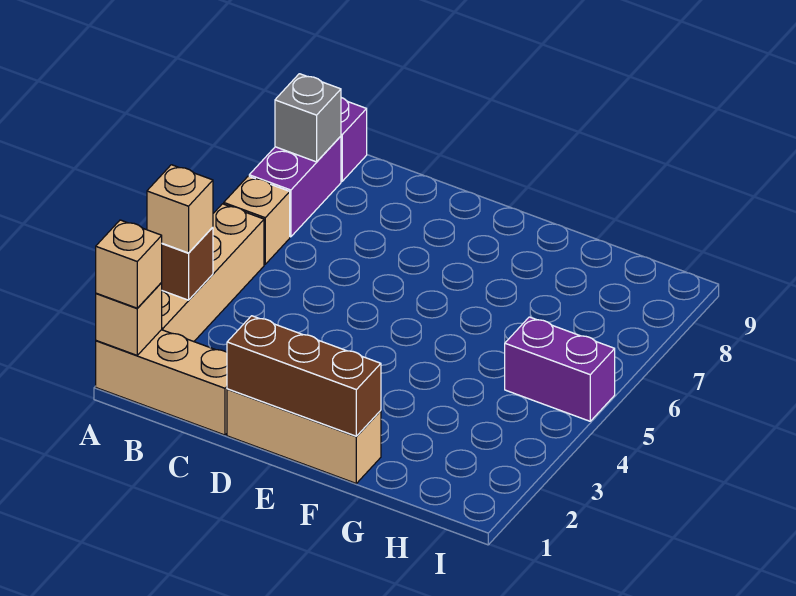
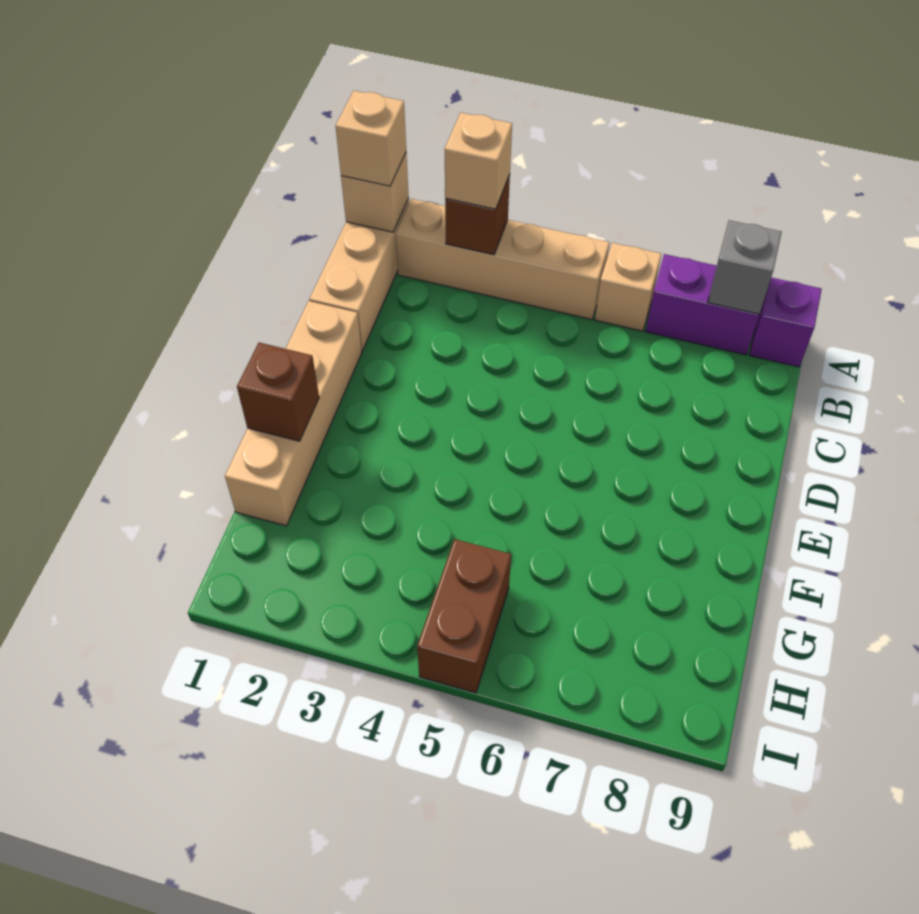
tan brick D1:F1 level 1 -> tan brick D1:G1 level 1
brown brick D1:F1 level 2 -> brown brick F1 level 2
purple brick H5:I5 level 1 -> brown brick H5:I5 level 1

